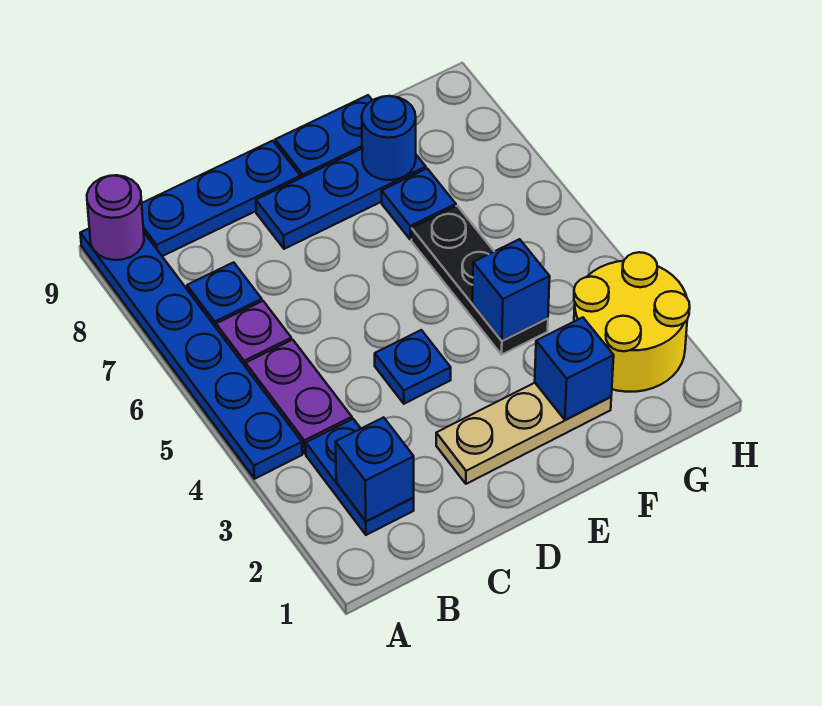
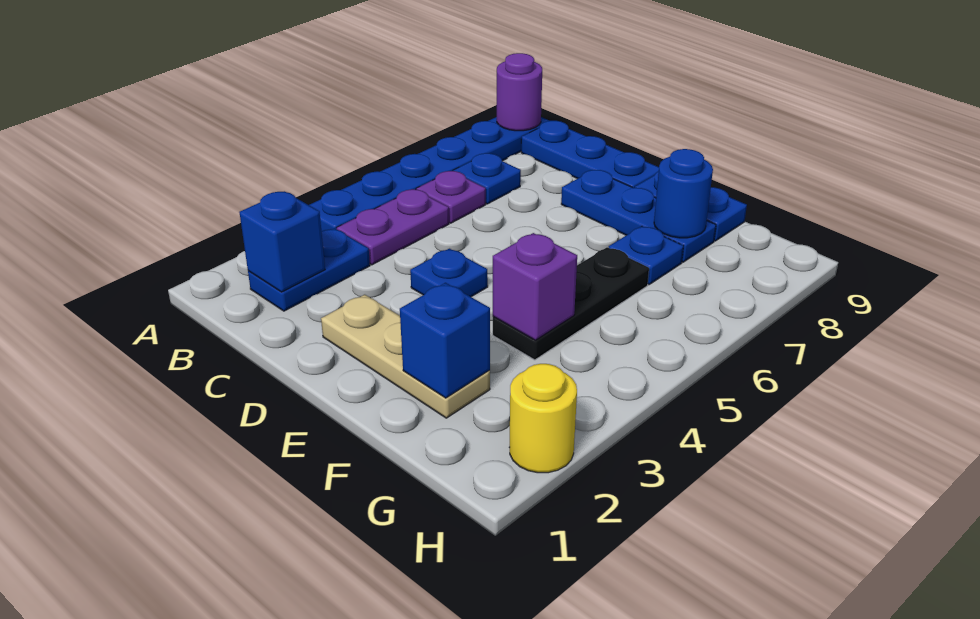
blue brick F4 level 2 -> purple brick F4 level 2
yellow round brick G2:H3 level 1 -> yellow round brick H2 level 1

